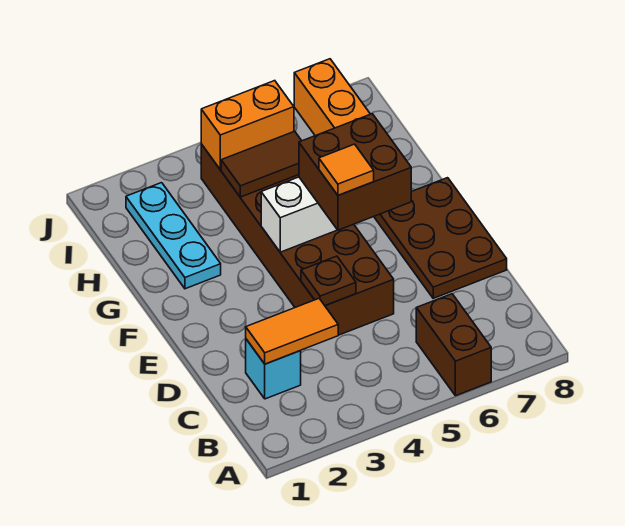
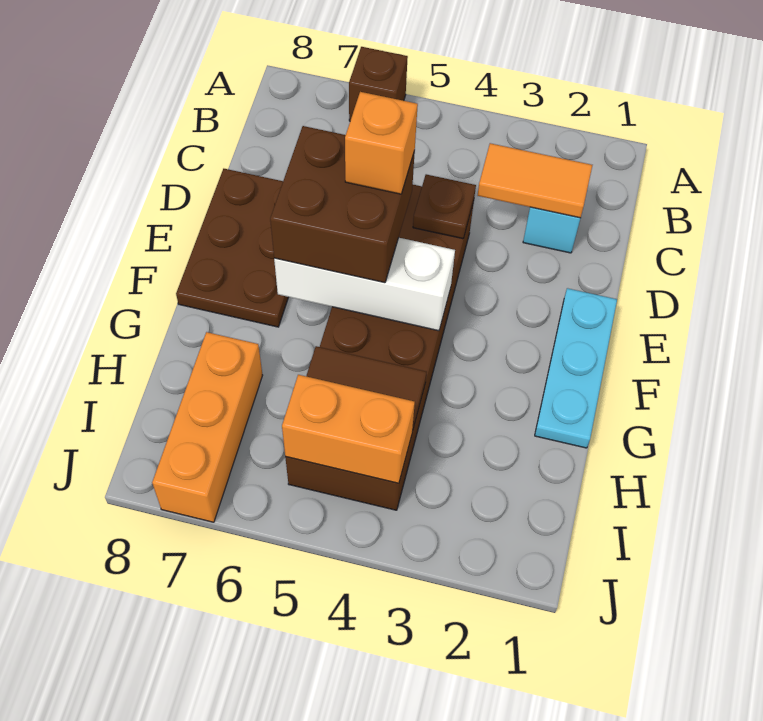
brown brick A6:B6 level 1 -> brown brick A6 level 1
orange tile E5 level 4 -> orange brick E5 level 4
cyan plate G2:I2 level 1 -> cyan plate E1:G1 level 1

